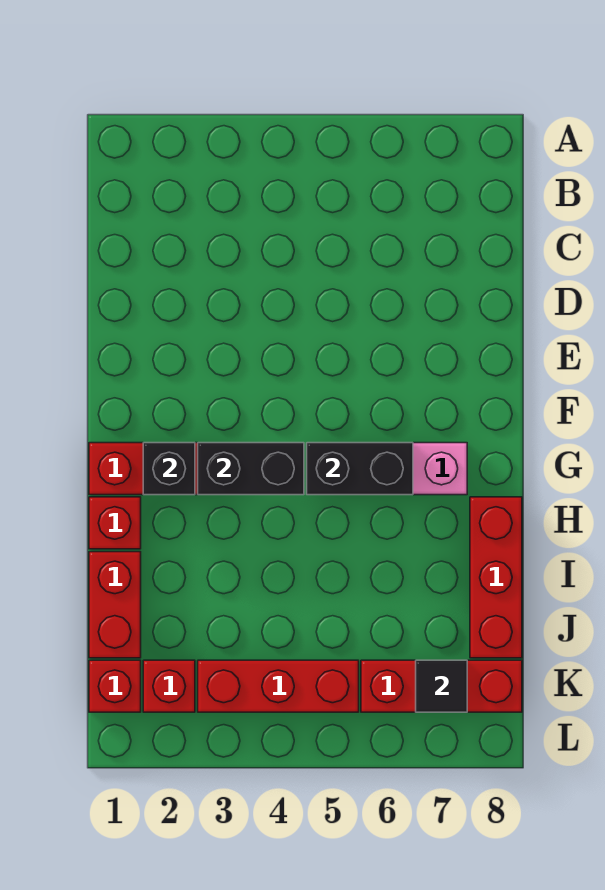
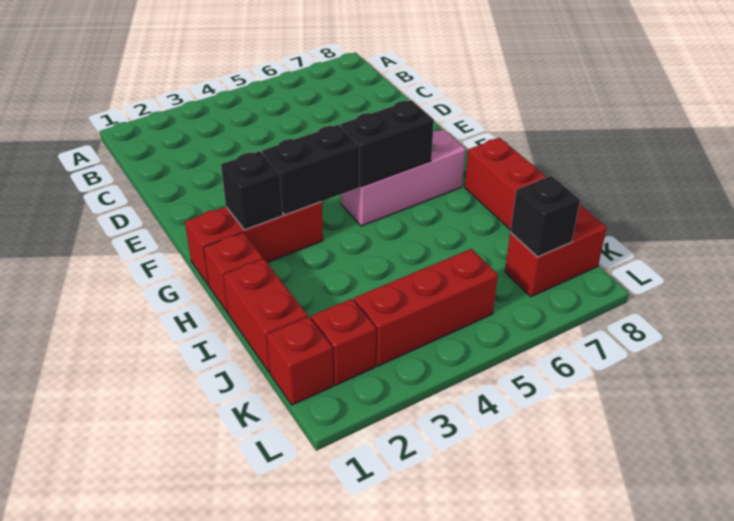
red brick K6:K8 level 1 -> red brick K7:K8 level 1
black tile K7 level 2 -> black brick K7 level 2

